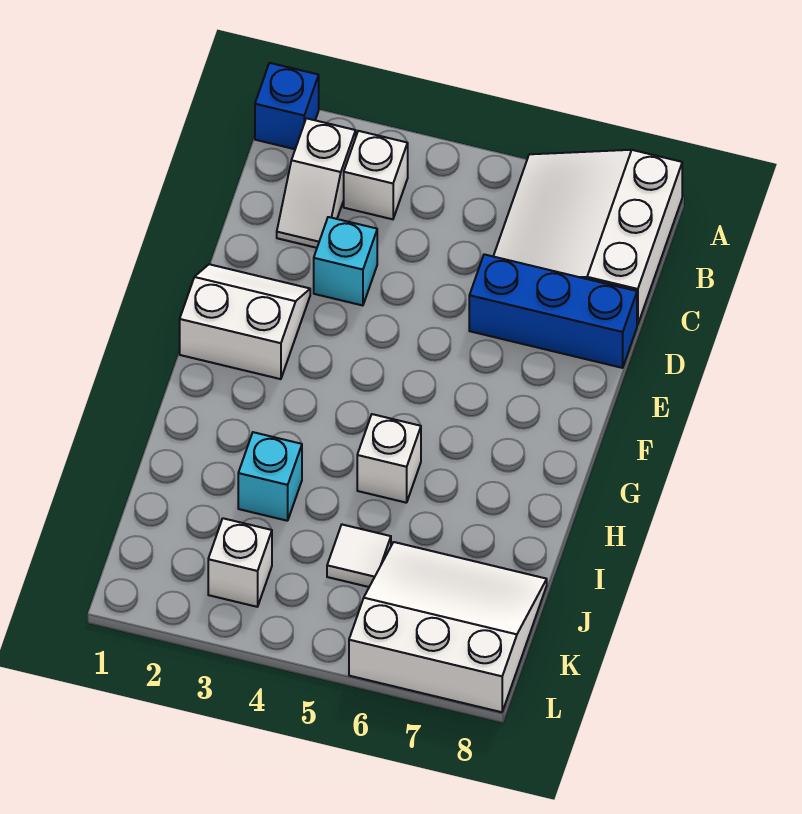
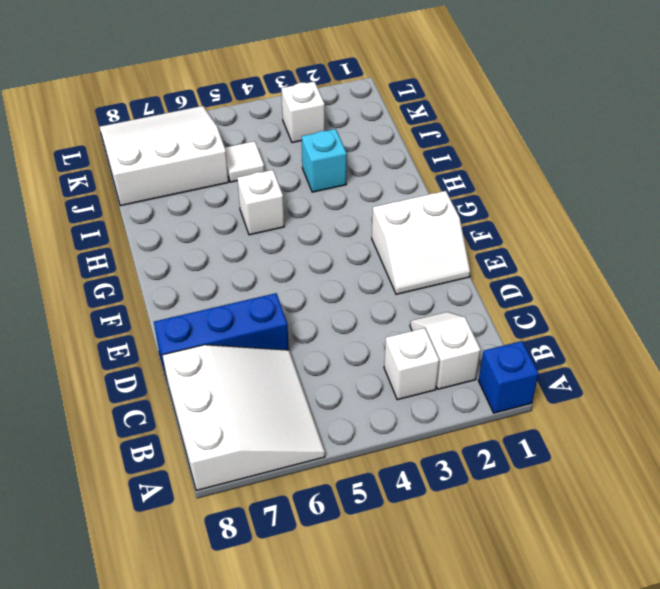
cyan brick D3 level 1 -> none
white slope J6:L8 level 1 top L -> white slope J6:L8 level 1 top J

